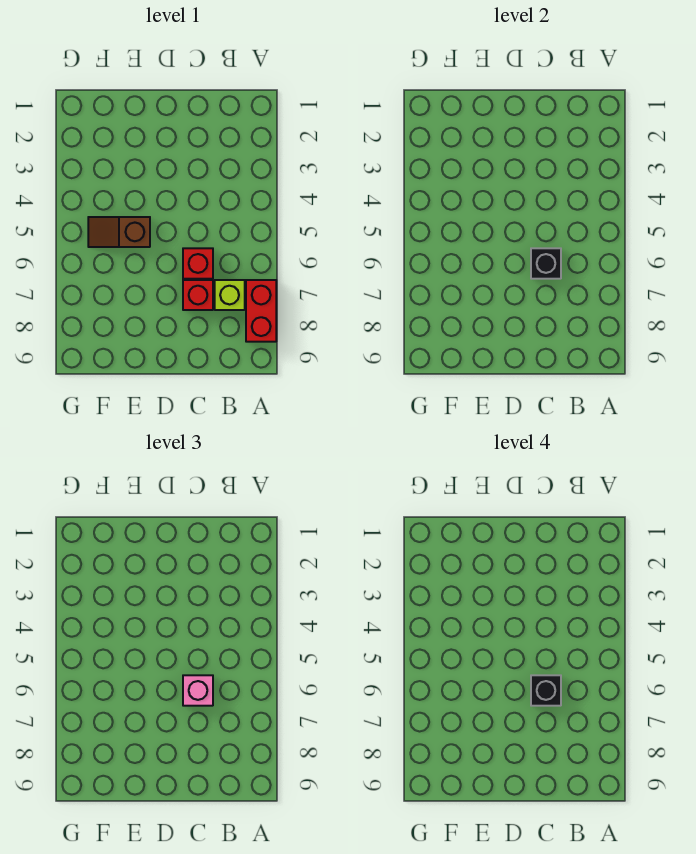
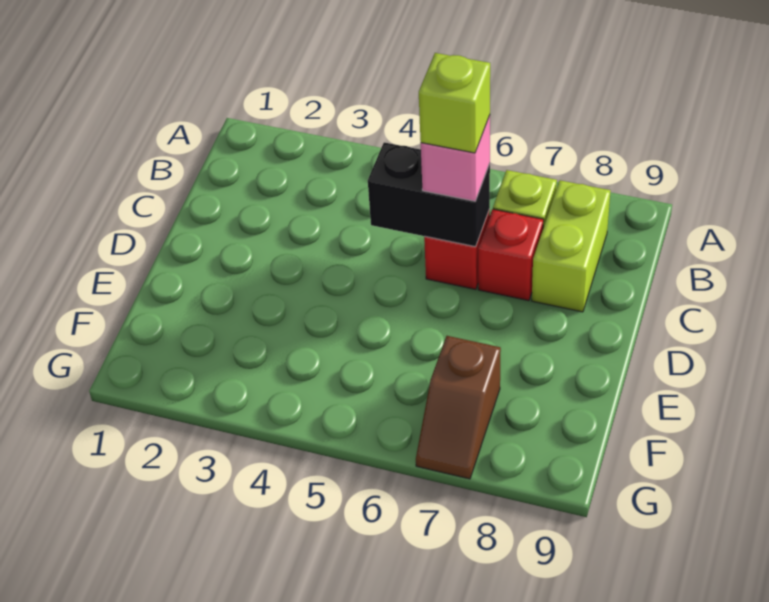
red brick A7:A8 level 1 -> none
none -> lime brick B8:C8 level 1
black brick C6 level 2 -> black brick C5:C6 level 2
black brick C6 level 4 -> lime brick C6 level 4
brown slope E5:F5 level 1 top E -> brown slope F7:G7 level 1 top F

